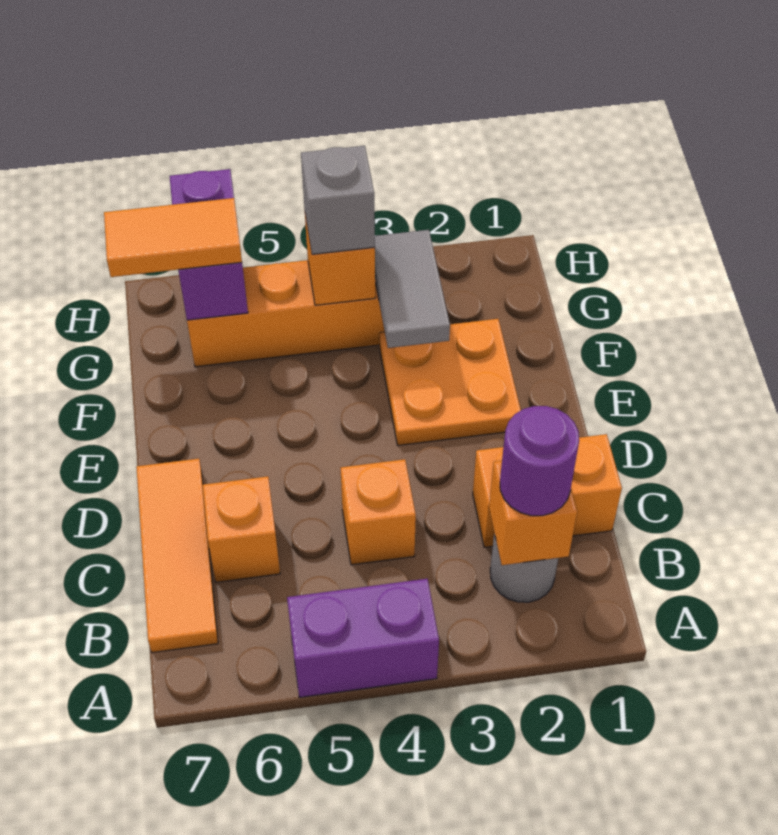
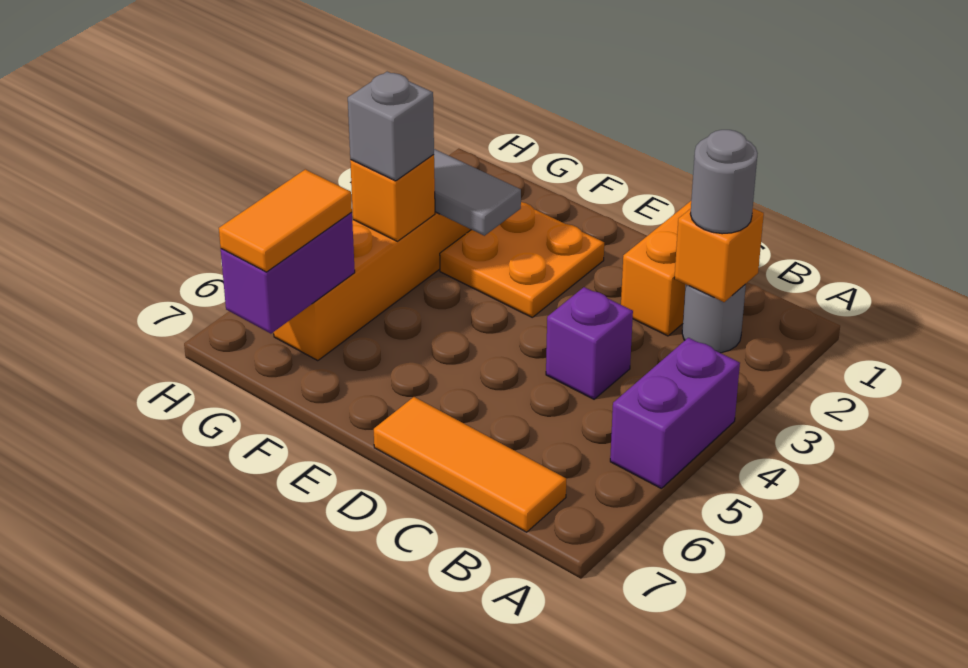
purple round brick B2 level 3 -> grey round brick B2 level 3
orange brick C4 level 1 -> purple brick C4 level 1
orange brick C6 level 1 -> none
purple brick G6:H6 level 2 -> purple brick G6:G7 level 2

